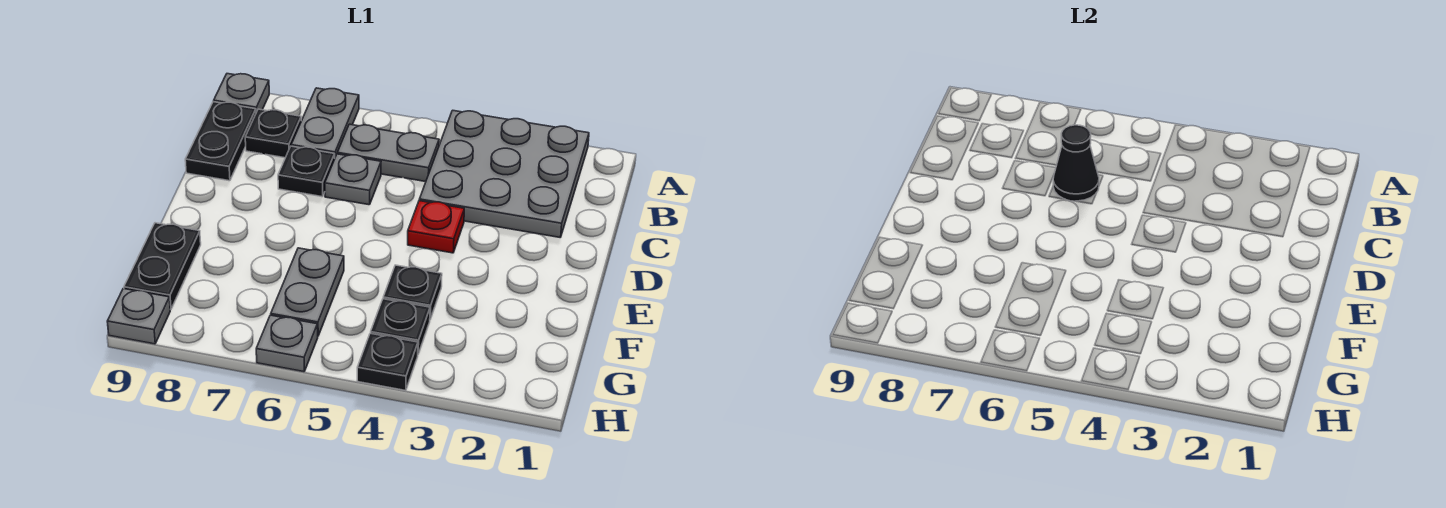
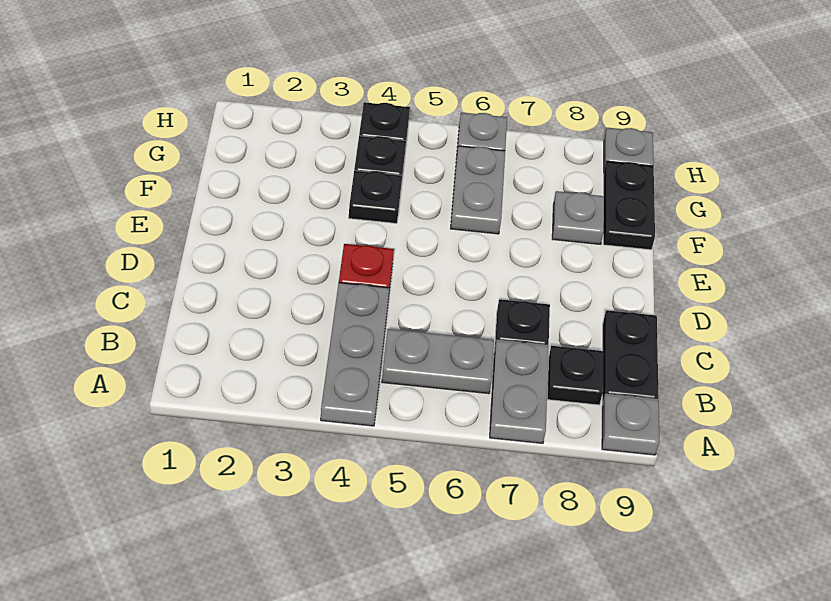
grey plate A2:C4 level 1 -> grey plate A4:C4 level 1
grey plate C6 level 1 -> grey plate F8 level 1
black cone C6 level 2 -> none

